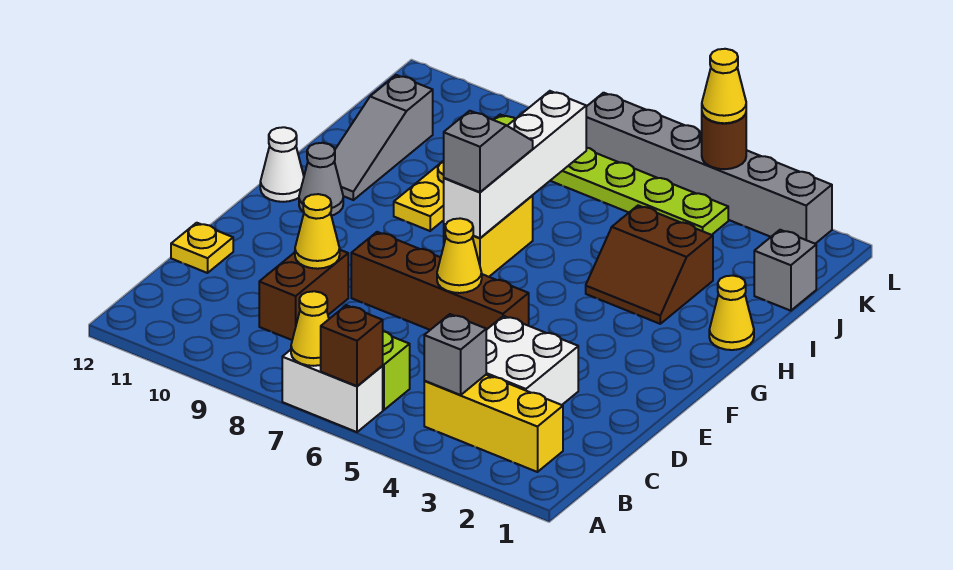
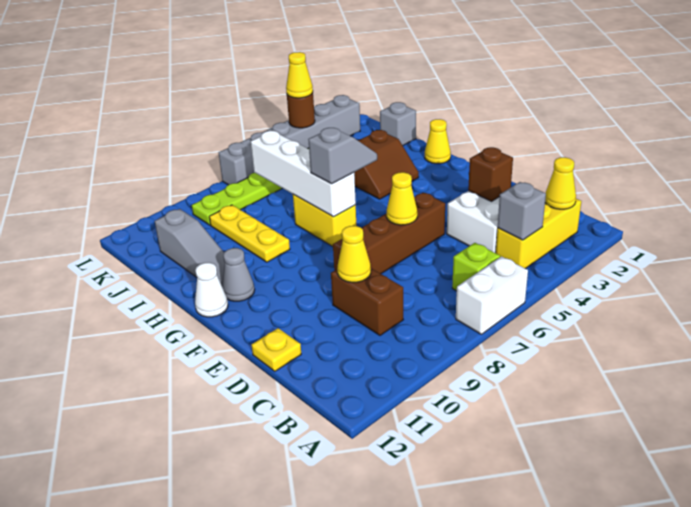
brown brick A6 level 2 -> brown brick D3 level 2
yellow cone A7 level 2 -> yellow cone B2 level 2
grey slope G7:H7 level 3 top G -> grey slope G6:G7 level 3 top 7

